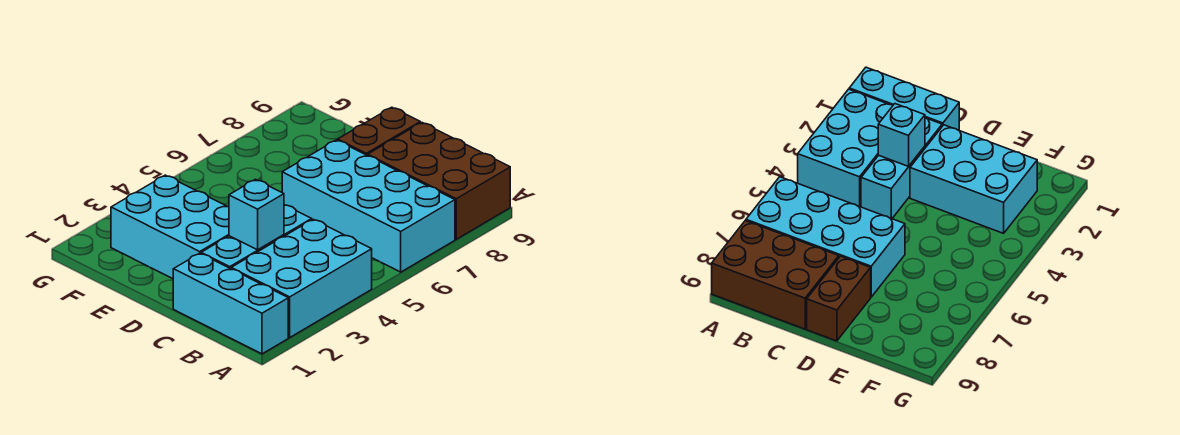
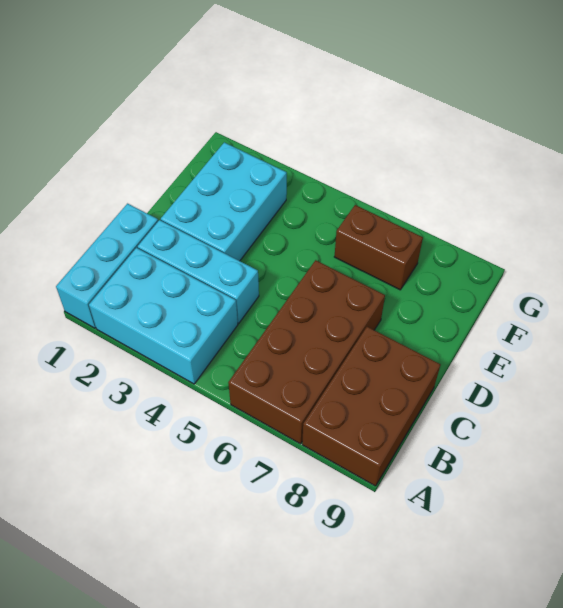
cyan brick A6:D7 level 1 -> brown brick A6:D7 level 1
cyan brick C3 level 2 -> none
brown brick D8:D9 level 1 -> brown brick F6:F7 level 1

